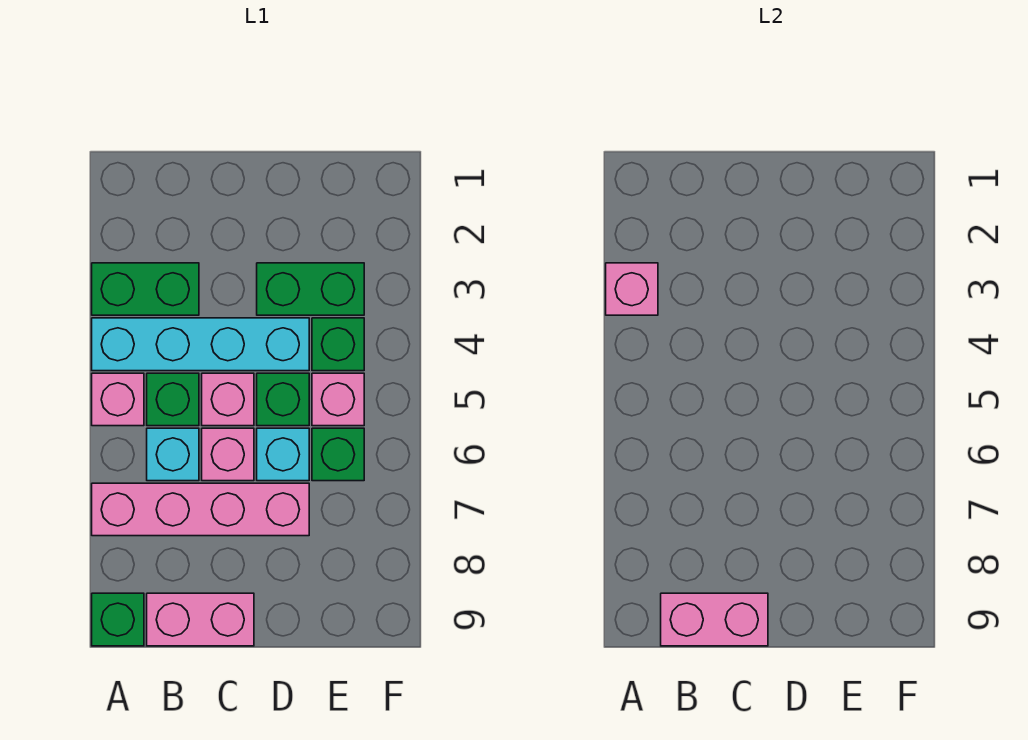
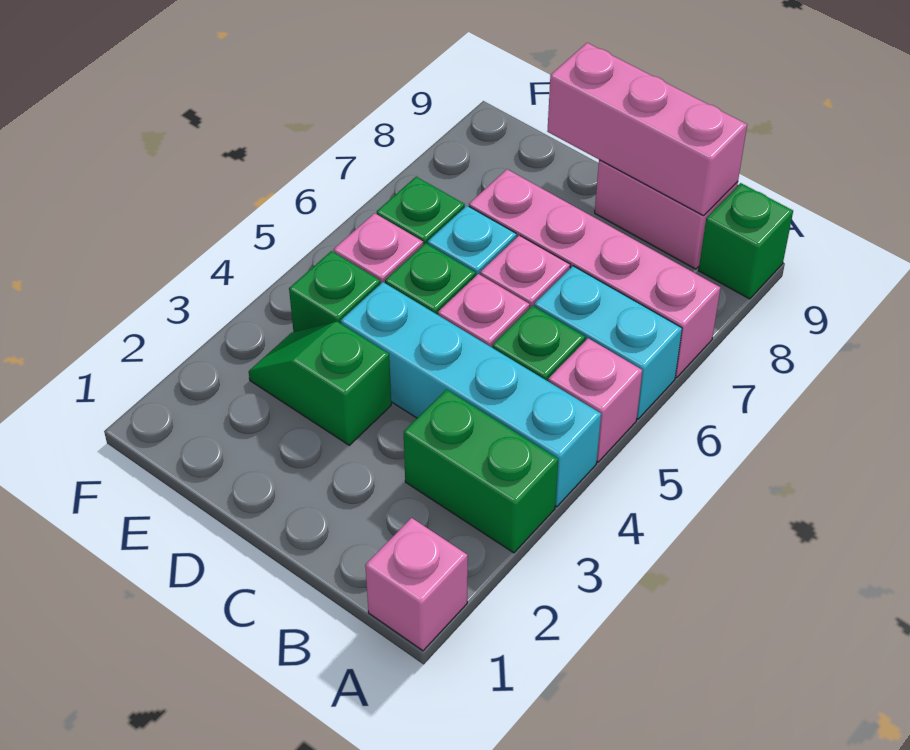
pink brick A3 level 2 -> pink brick A1 level 1
cyan brick B6 level 1 -> cyan brick A6:B6 level 1
pink brick B9:C9 level 2 -> pink brick B9:D9 level 2
green brick D3:E3 level 1 -> green slope D3:E3 level 1 top D

